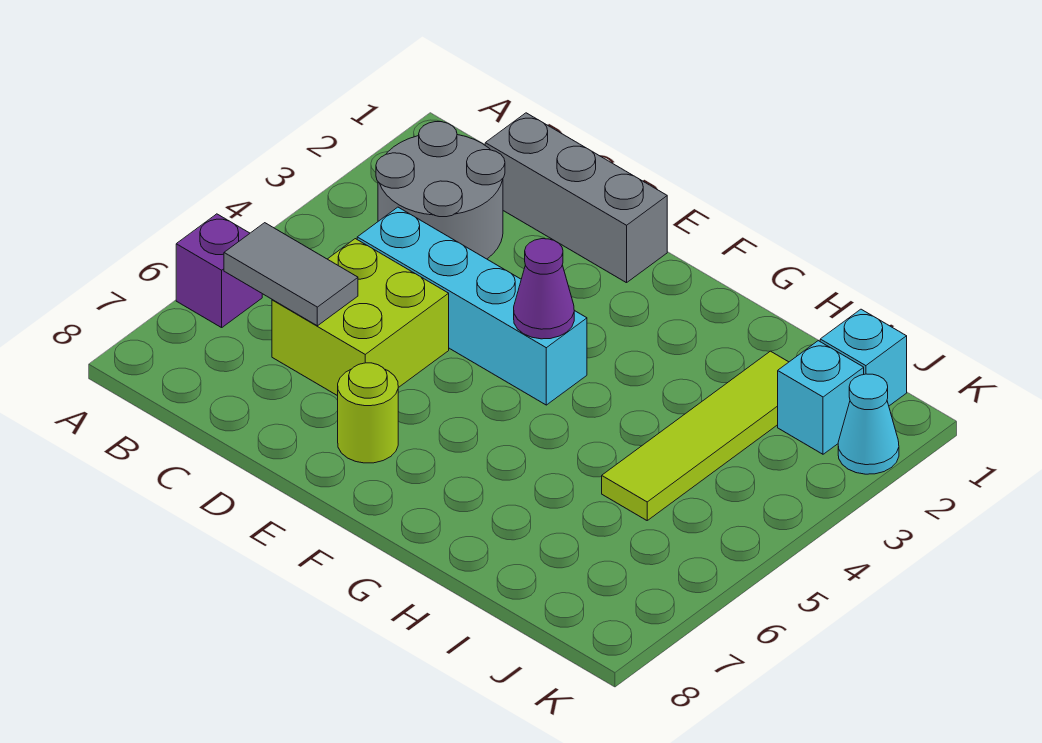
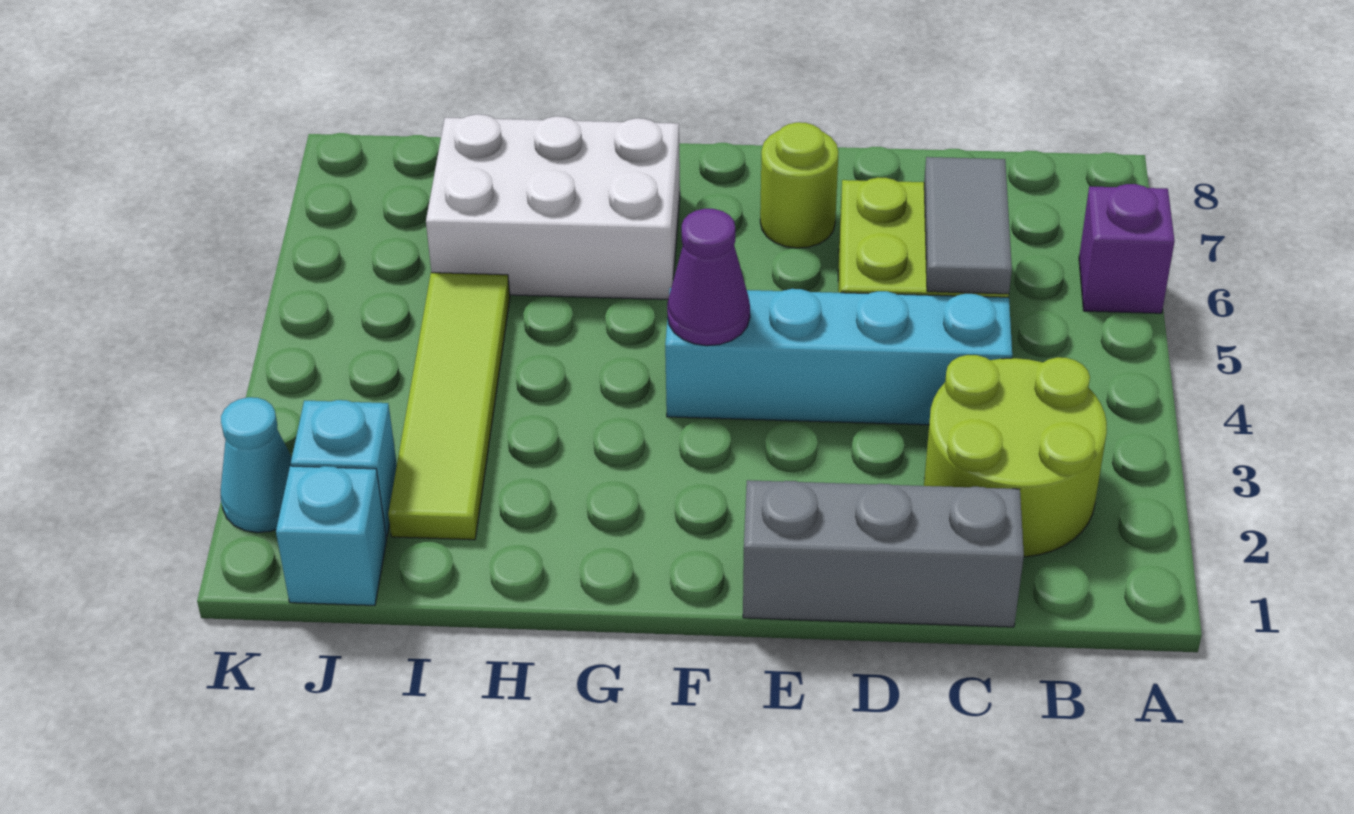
grey round brick B2:C3 level 1 -> lime round brick B2:C3 level 1
grey tile B6:C6 level 2 -> grey tile C5:C6 level 2
none -> white brick G6:I7 level 1

